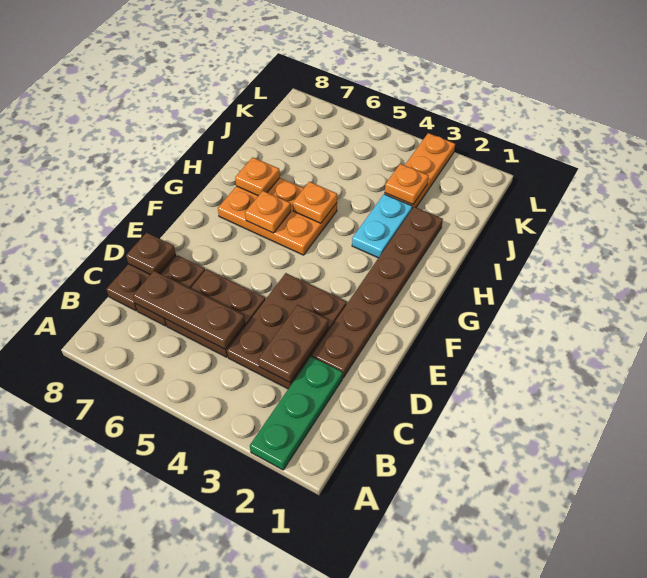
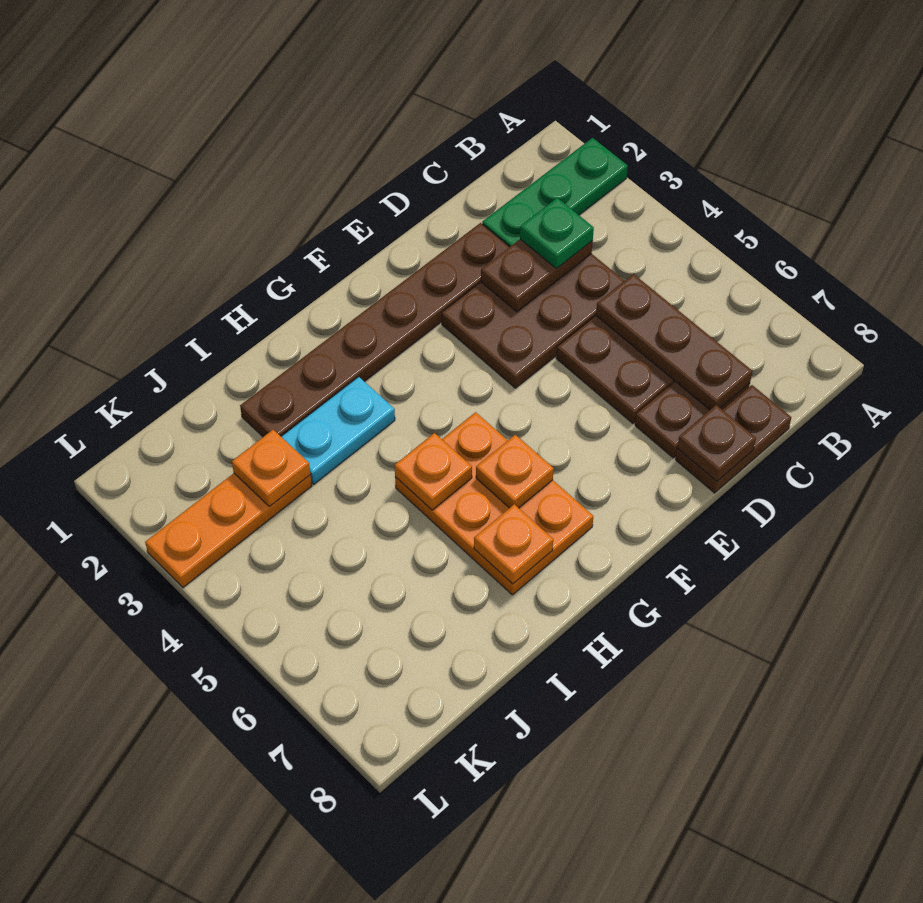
none -> green plate C3 level 3

